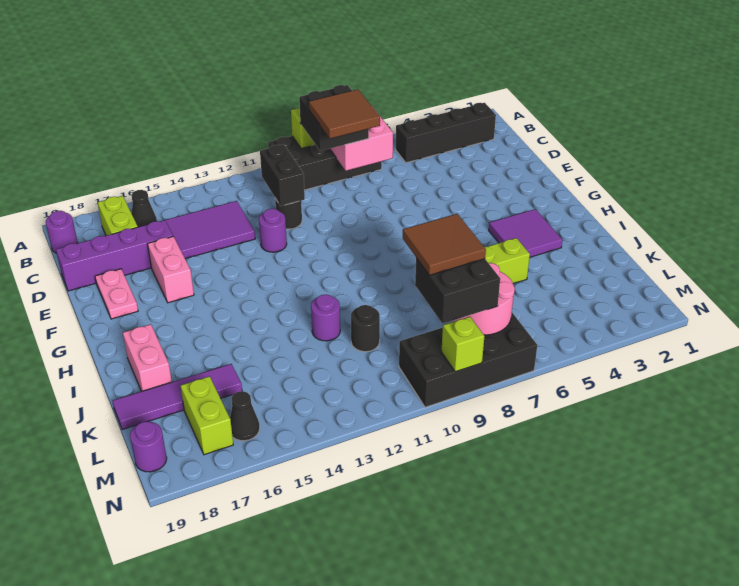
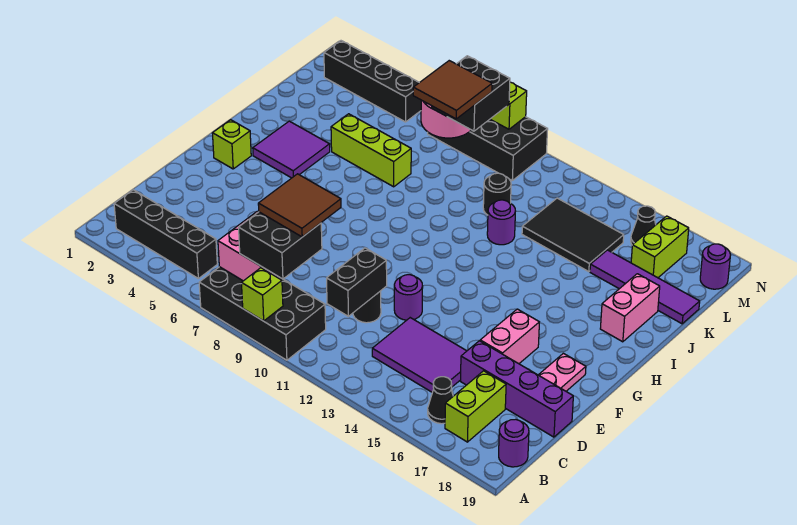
none -> lime brick G2 level 1
none -> black tile K13:L15 level 1
none -> black brick M2:M5 level 1

